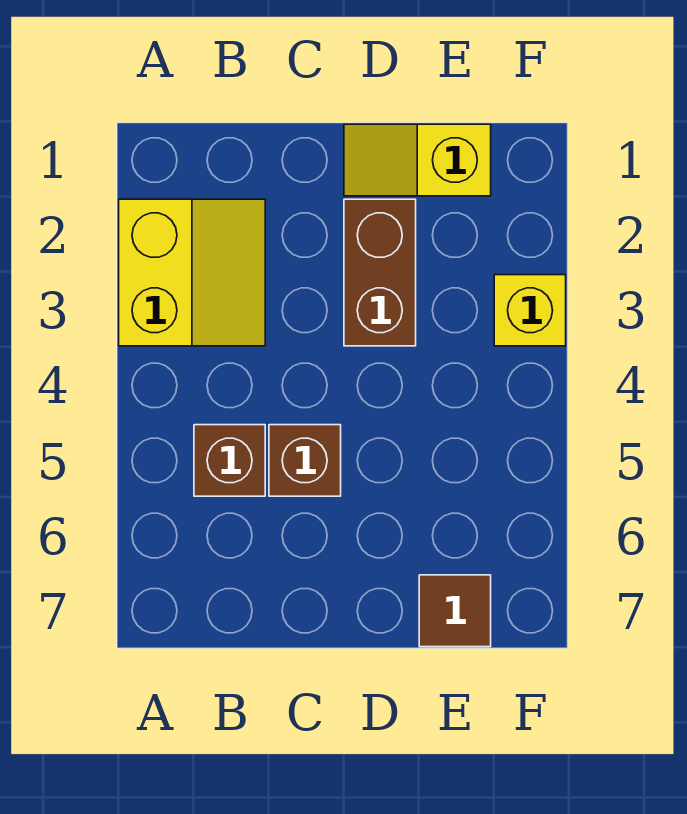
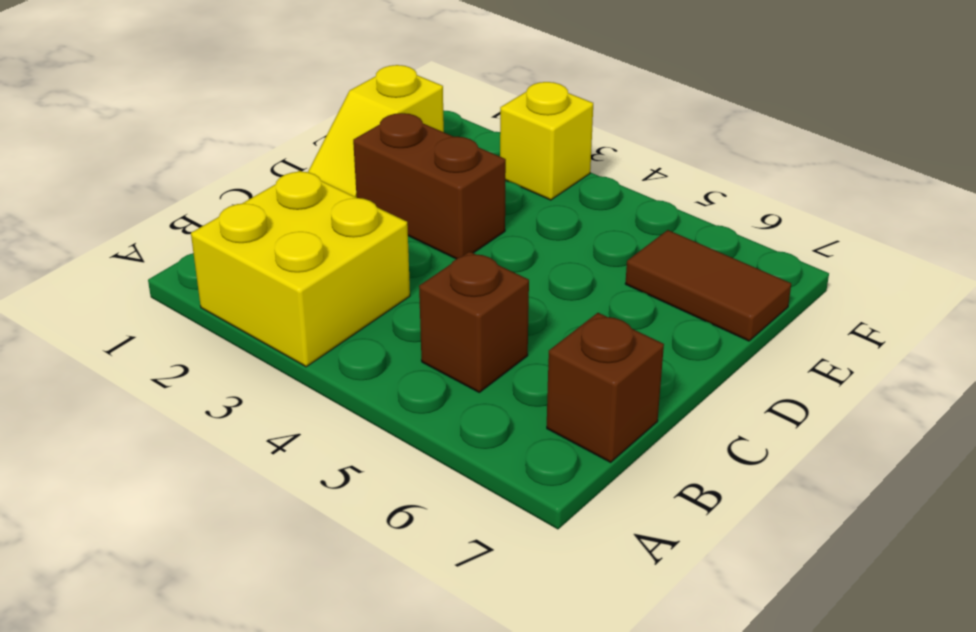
yellow slope A2:B3 level 1 top A -> yellow brick A2:B3 level 1
brown brick C5 level 1 -> brown brick B7 level 1
brown tile E7 level 1 -> brown tile E6:E7 level 1

